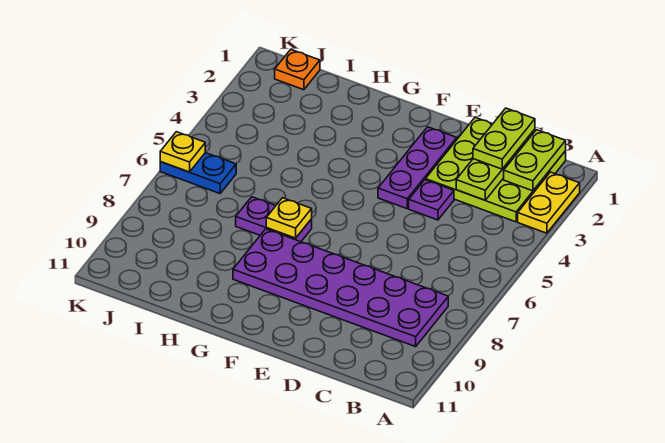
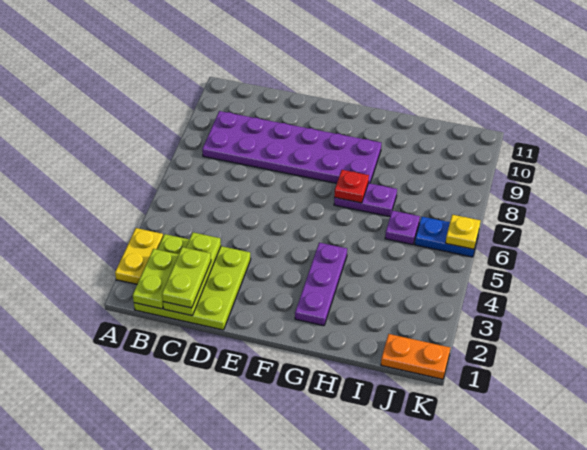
purple plate D4 level 1 -> purple plate I6 level 1
purple plate E2:E4 level 1 -> purple plate G2:G4 level 1
yellow plate G7 level 2 -> red plate G7 level 2
orange plate J1 level 1 -> orange plate J1:K1 level 1

